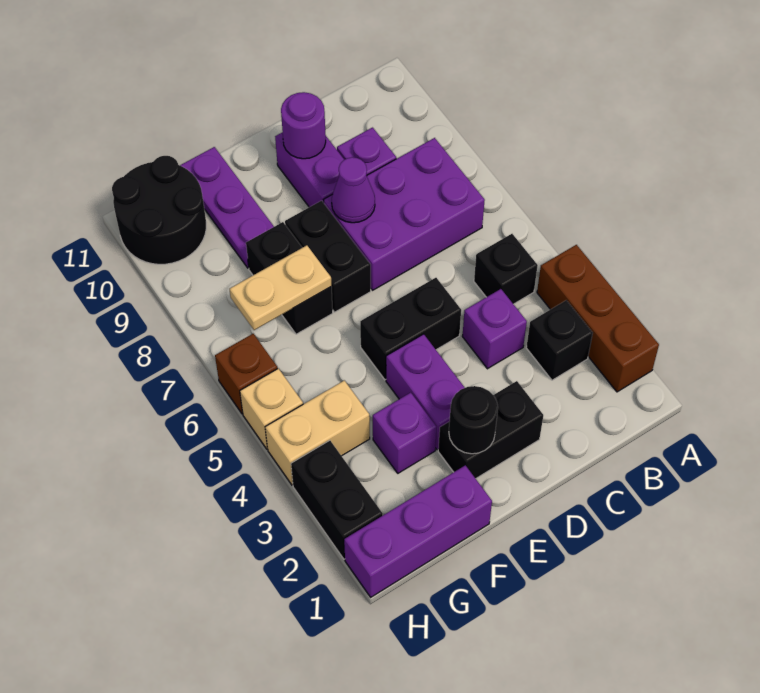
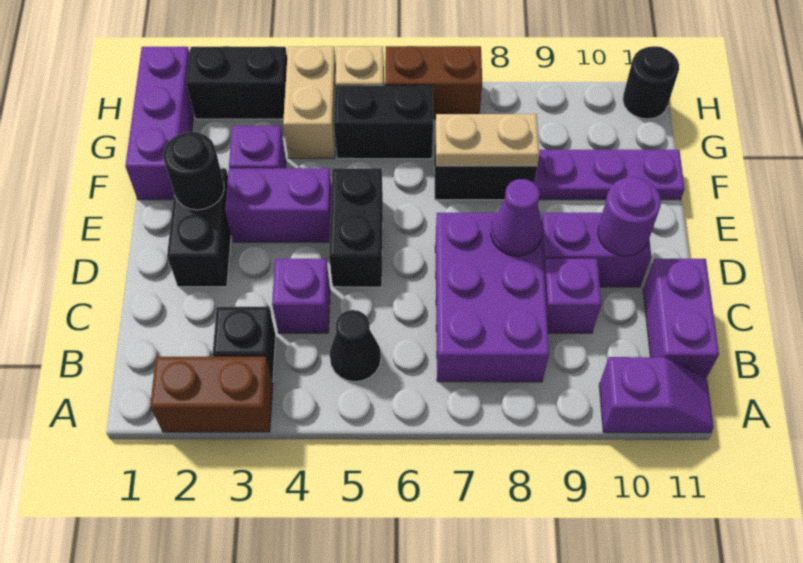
brown brick A2:A4 level 1 -> brown brick A2:A3 level 1
none -> purple slope A10:A11 level 1 top 10
black brick B5 level 1 -> black cone B5 level 1
none -> purple brick B11:C11 level 1
black brick E7:E8 level 1 -> black brick G5:G6 level 1
tan plate F7:G7 level 2 -> tan plate F7:F8 level 2
black round brick G10:H11 level 1 -> black round brick H11 level 1
brown brick H6 level 1 -> brown brick H6:H7 level 1

